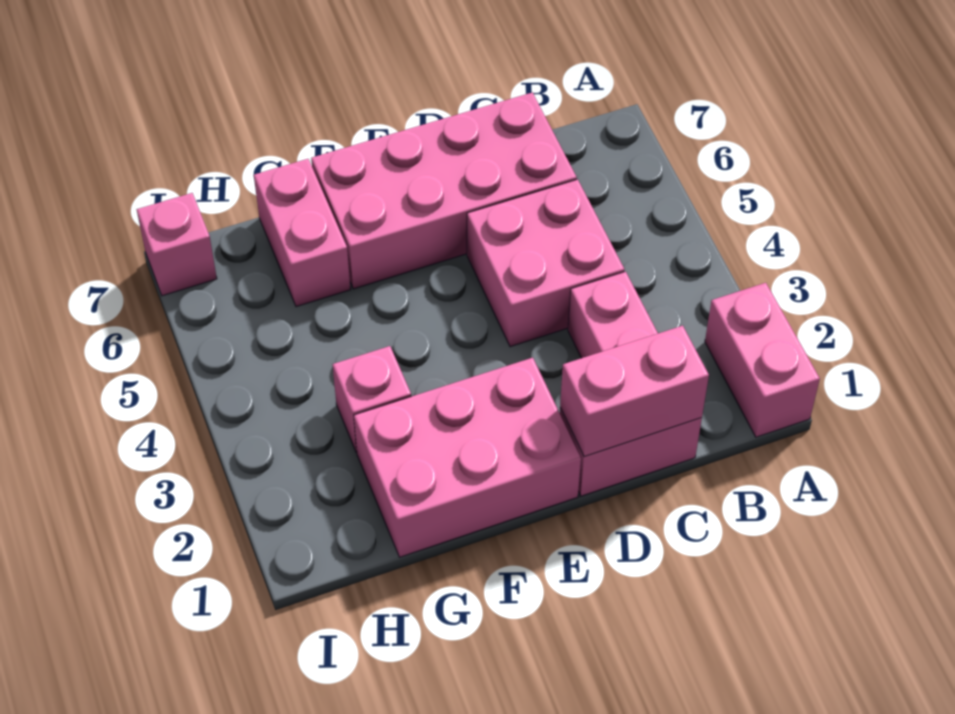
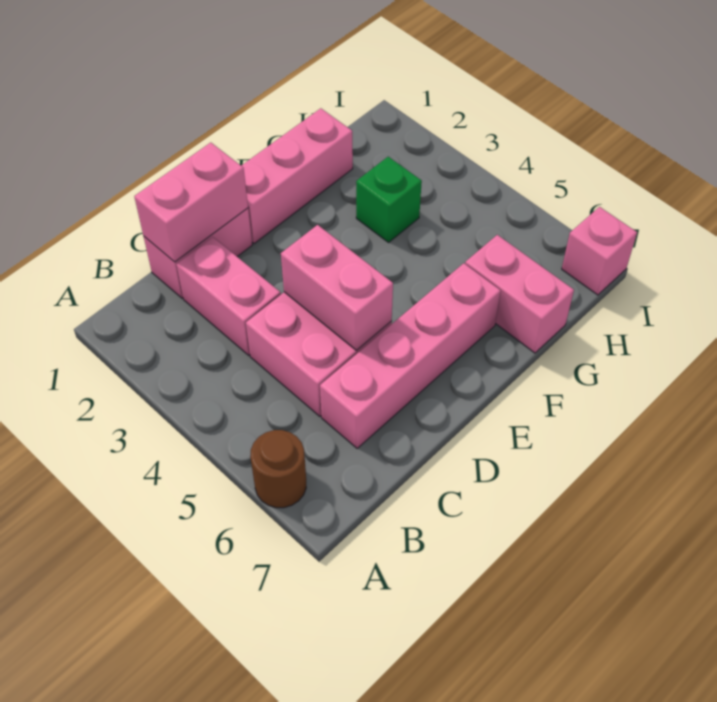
pink brick A1:A2 level 1 -> pink brick D4:D5 level 2
none -> brown round brick A6 level 1
pink brick C6:F7 level 1 -> pink brick C6:F6 level 1
pink brick E1:G2 level 1 -> pink brick E1:G1 level 1
pink brick G3 level 1 -> green brick G3 level 1

